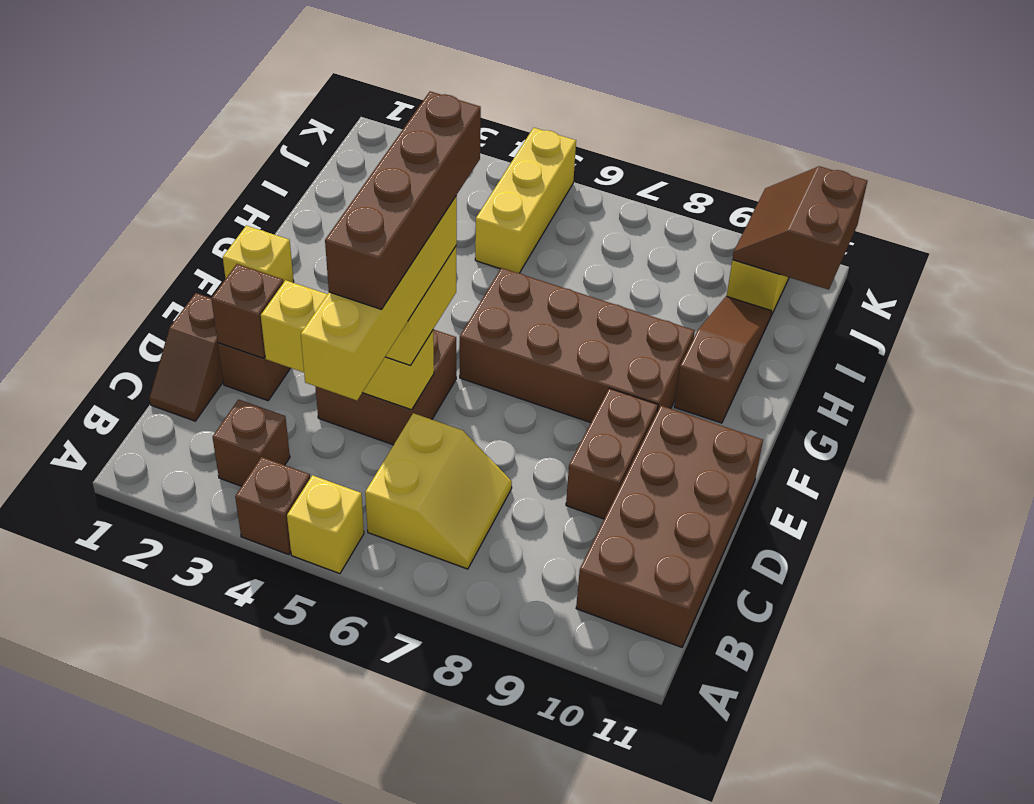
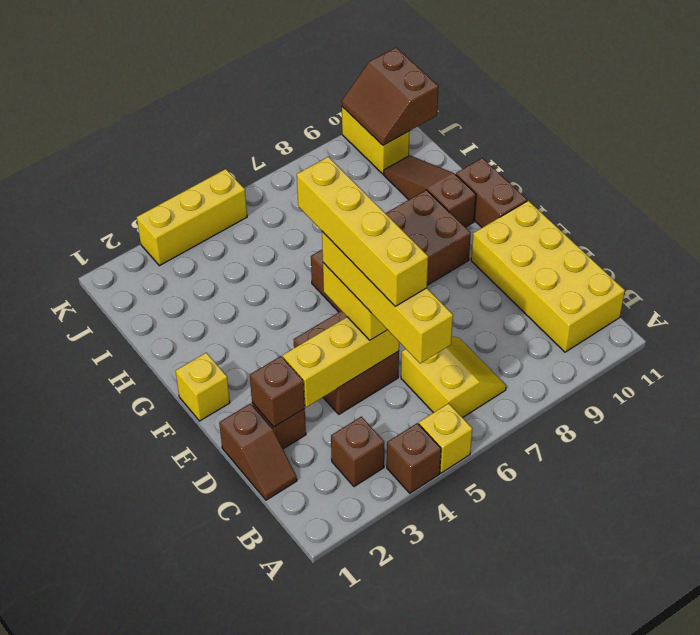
brown brick B10:E11 level 1 -> yellow brick B10:E11 level 1
brown brick C5:F5 level 5 -> yellow brick C5:F5 level 5
brown brick D9:E9 level 1 -> brown brick F11:G11 level 1
yellow brick I5:K5 level 1 -> yellow brick K3:K5 level 1

